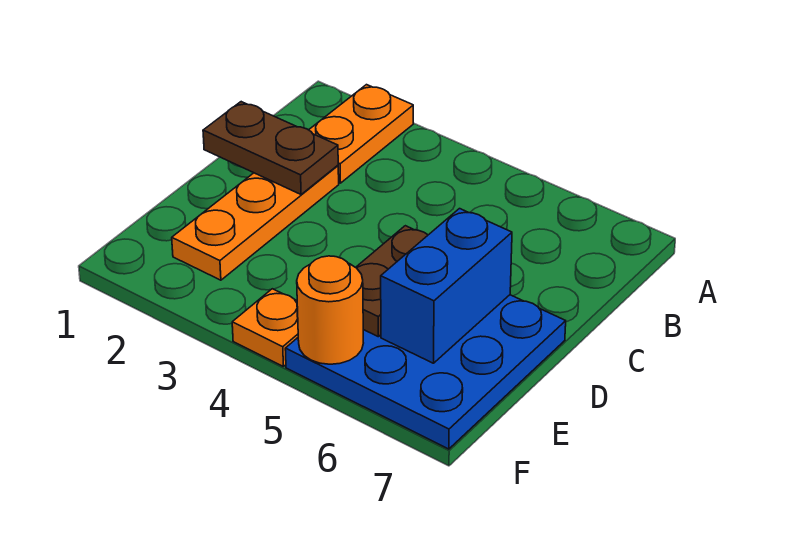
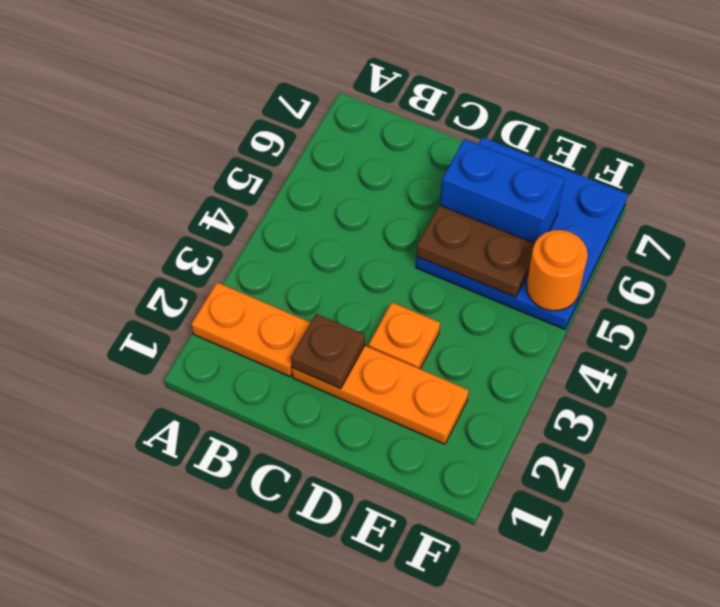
brown plate C1:C2 level 2 -> brown plate C2 level 2
orange plate F4 level 1 -> orange plate D3 level 1

